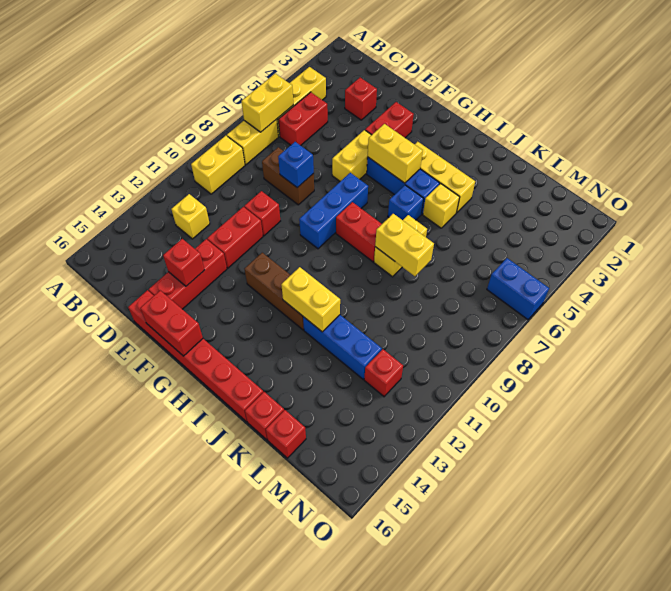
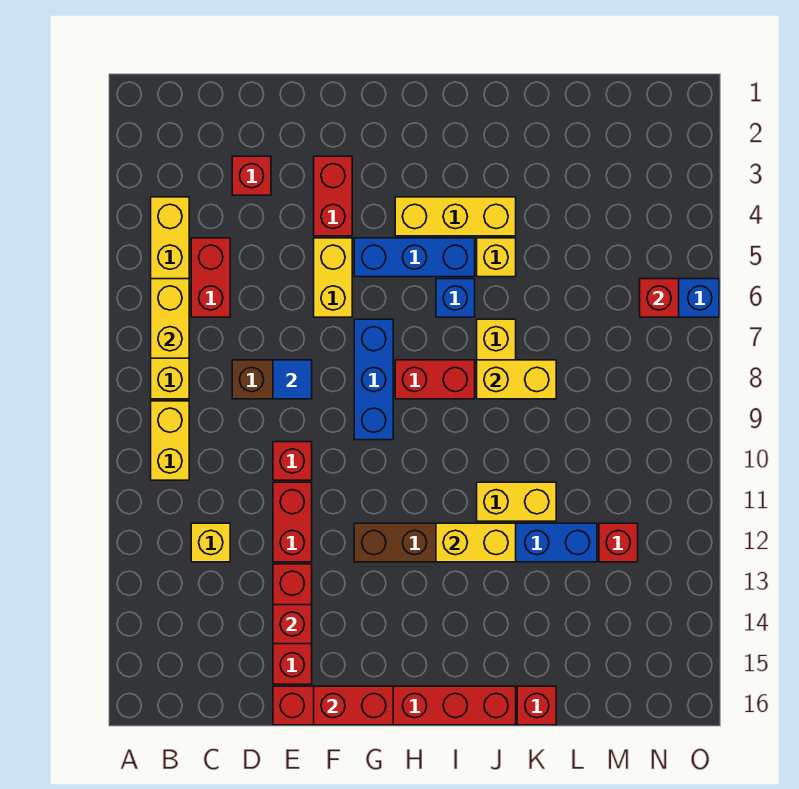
blue brick E8 level 2 -> blue tile E8 level 2
yellow brick G5:H5 level 2 -> yellow brick J11:K11 level 1
red brick L16 level 1 -> red brick N6 level 2

